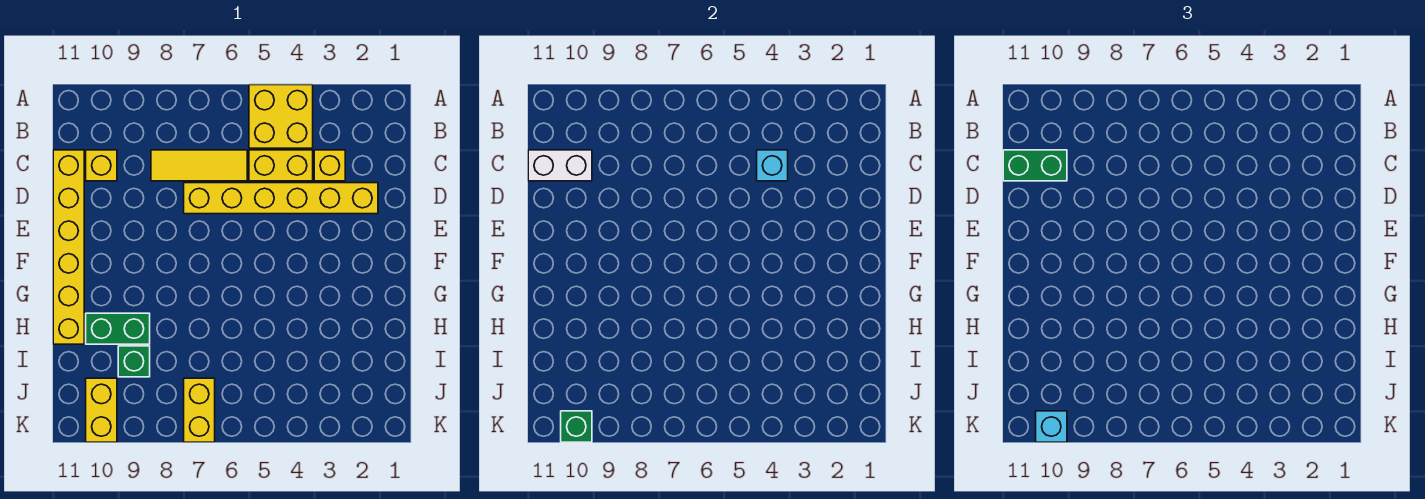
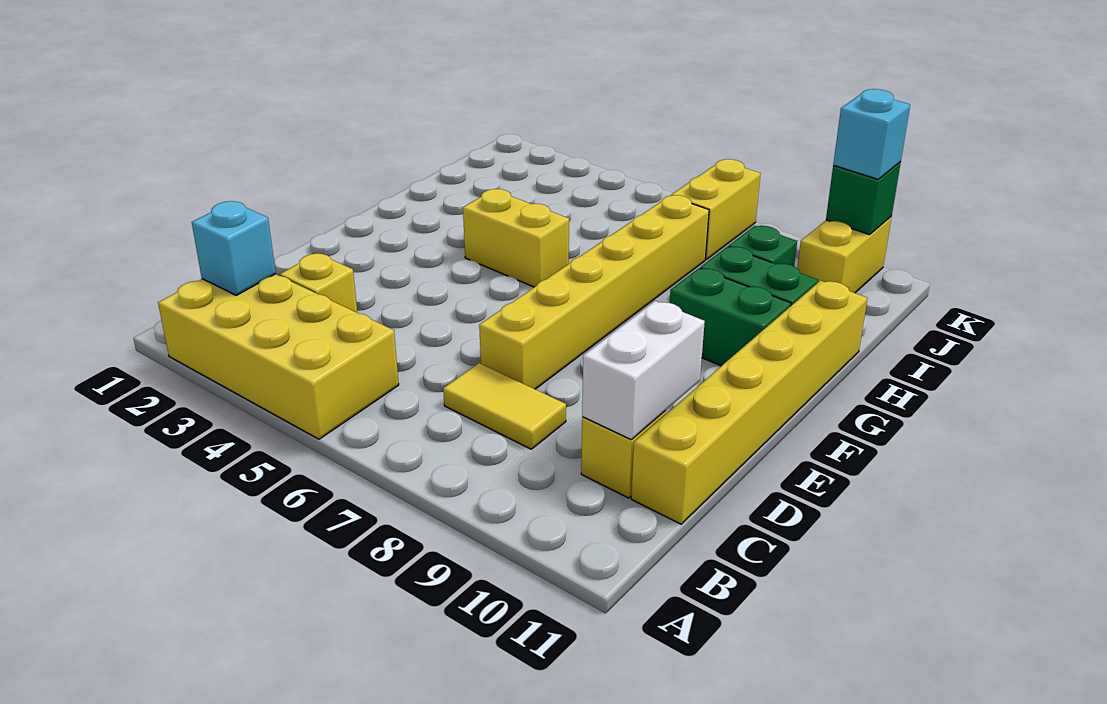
yellow brick A4:B5 level 1 -> yellow brick A2:B5 level 1
yellow brick C4:C5 level 1 -> yellow brick G4:G5 level 1
cyan brick C4 level 2 -> cyan brick B2 level 2
yellow tile C6:C8 level 1 -> yellow tile C7:C8 level 1
white brick C10:C11 level 2 -> white brick C10:D10 level 2
green brick C10:C11 level 3 -> green brick G9:G10 level 1
yellow brick D2:D7 level 1 -> yellow brick D7:I7 level 1

